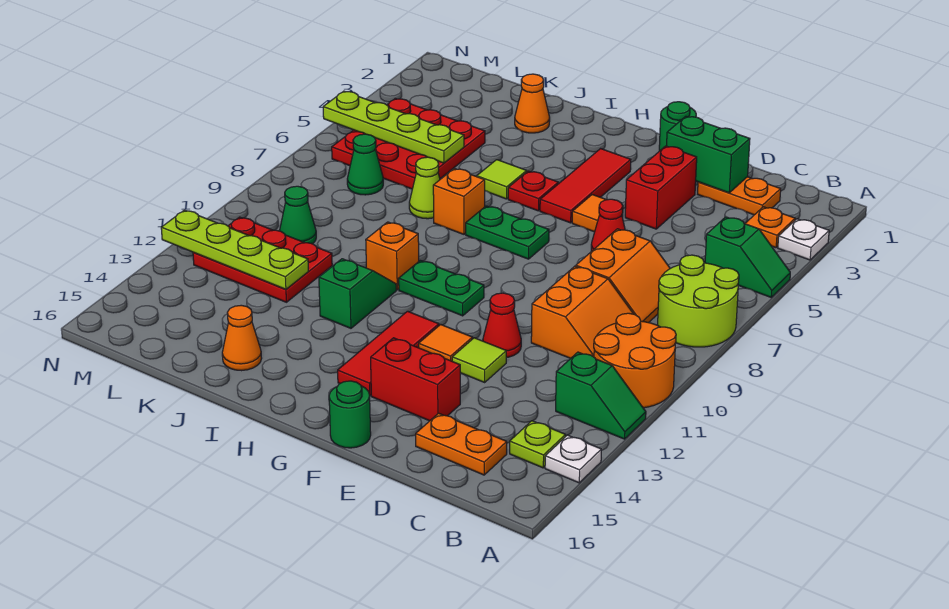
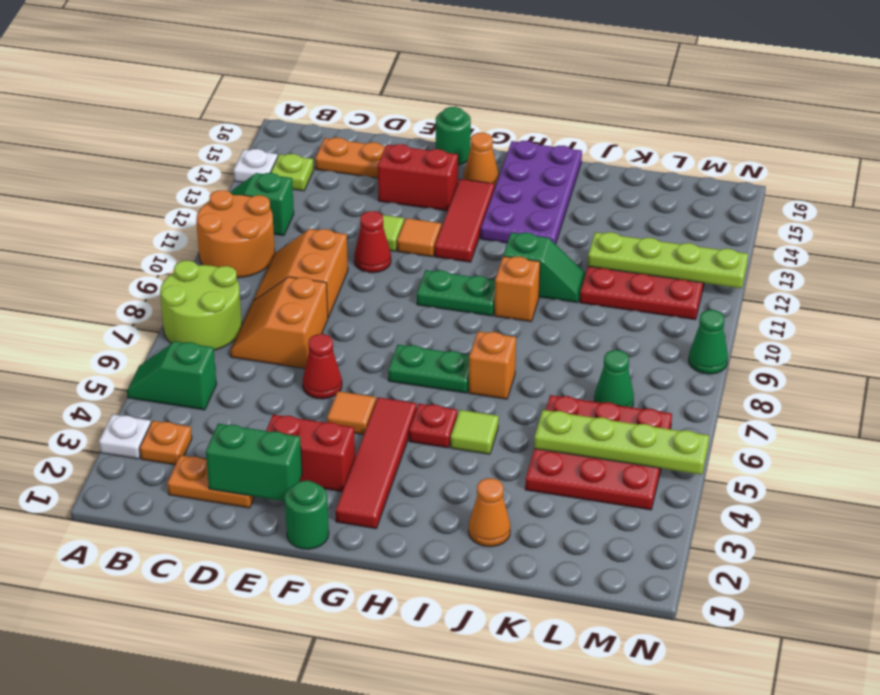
red brick E3:E4 level 1 -> red brick E3:F3 level 1
red tile G3:G5 level 1 -> red tile G2:G5 level 1
none -> purple plate H13:I16 level 1
green slope I11:I12 level 1 top 12 -> green slope I11:J11 level 1 top I
lime cone J7 level 1 -> none
orange cone J15 level 1 -> orange cone G15 level 1
green cone L10 level 1 -> green cone N9 level 1

